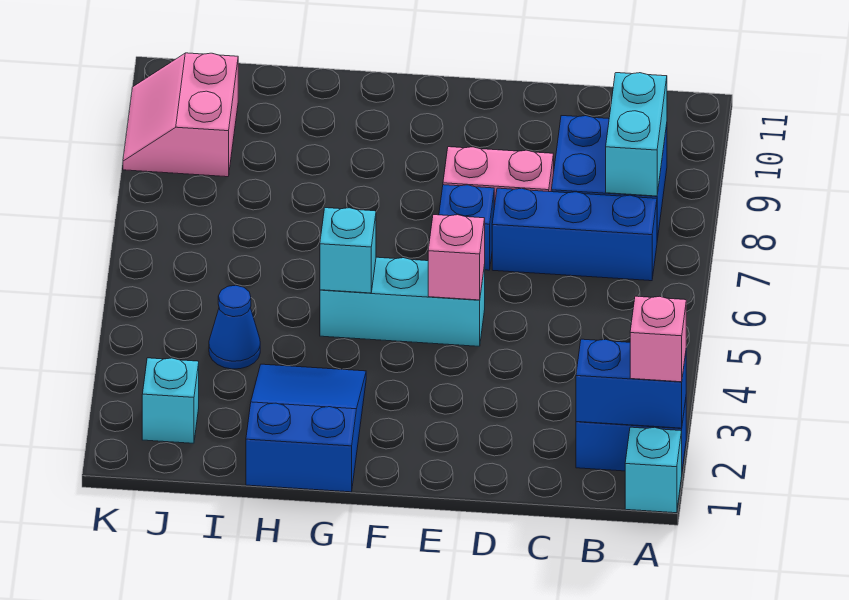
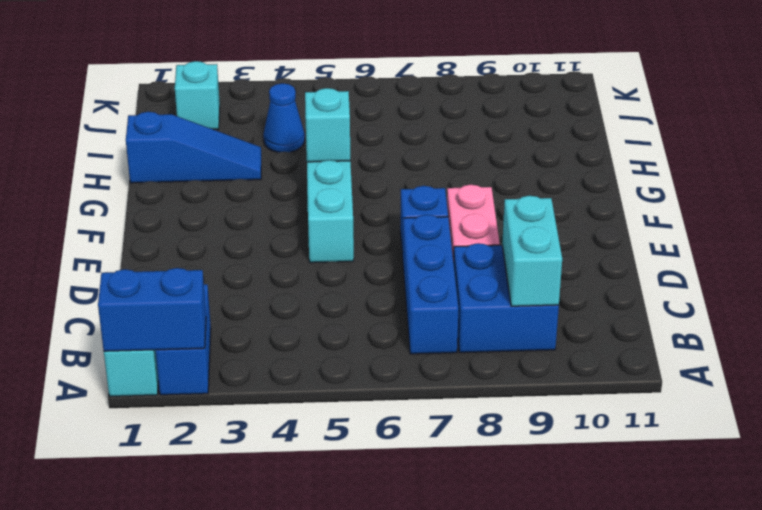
blue brick A2:B2 level 2 -> blue brick A1:A2 level 2
pink brick A2 level 3 -> none
cyan brick B8:B9 level 2 -> cyan brick B9:C9 level 2
pink brick E5 level 2 -> none
blue slope G1:H3 level 1 top 1 -> blue slope H1:H3 level 1 top 1
pink slope J9:K10 level 1 top J -> none

